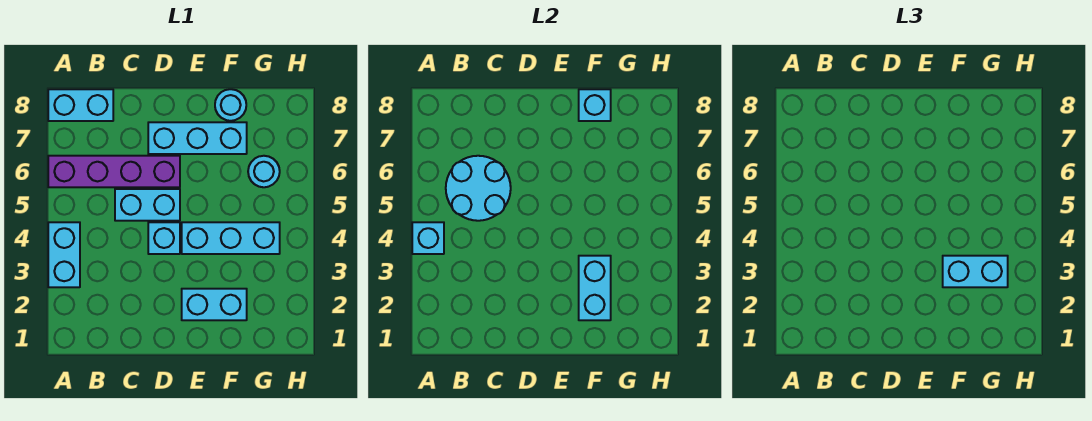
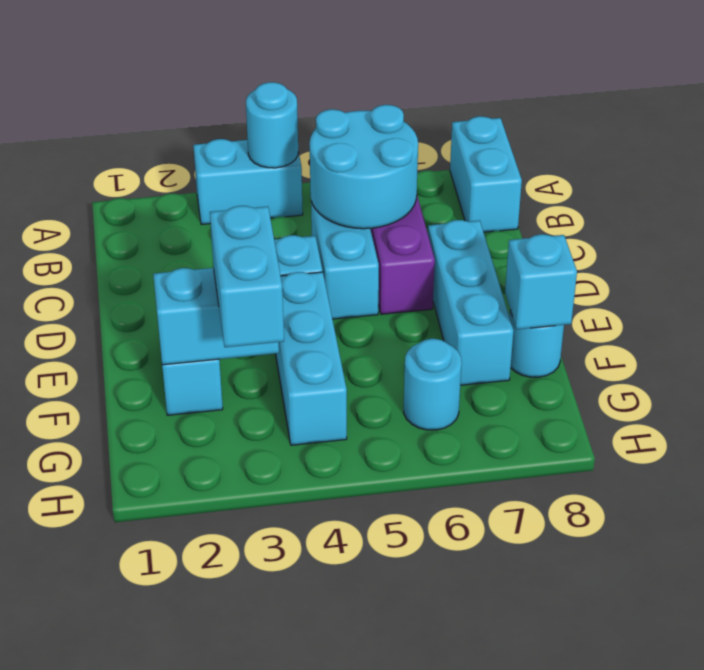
cyan brick A4 level 2 -> cyan round brick A4 level 2

